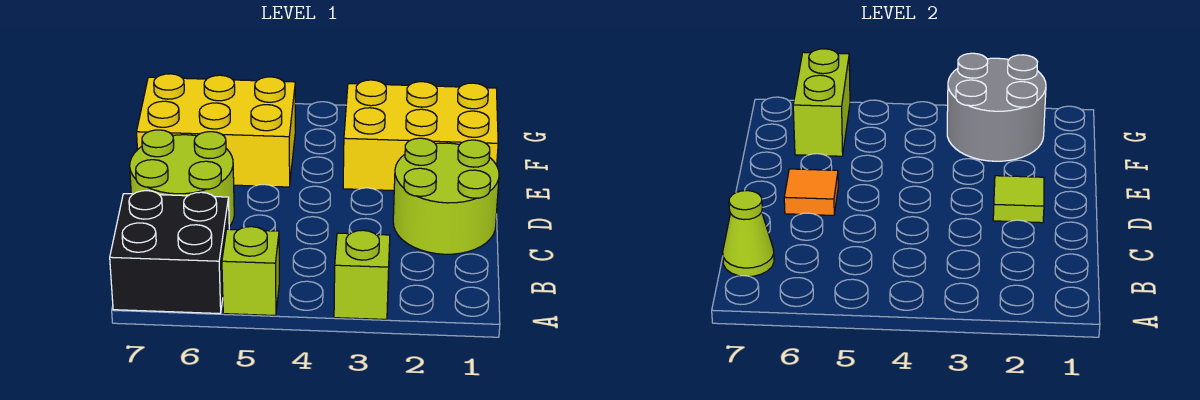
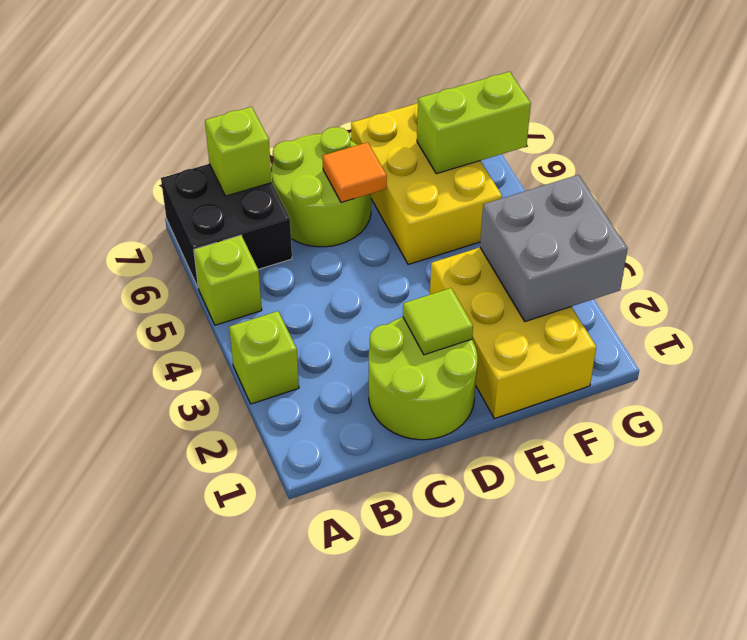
lime cone B7 level 2 -> lime brick B7 level 2
grey round brick F2:G3 level 2 -> grey brick F2:G3 level 2

